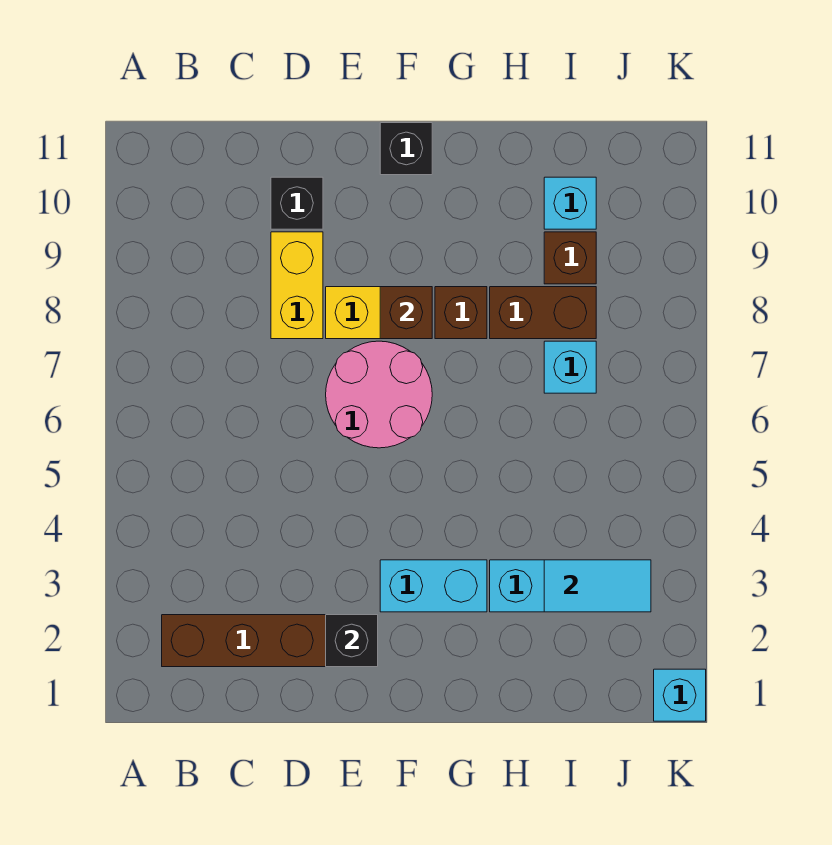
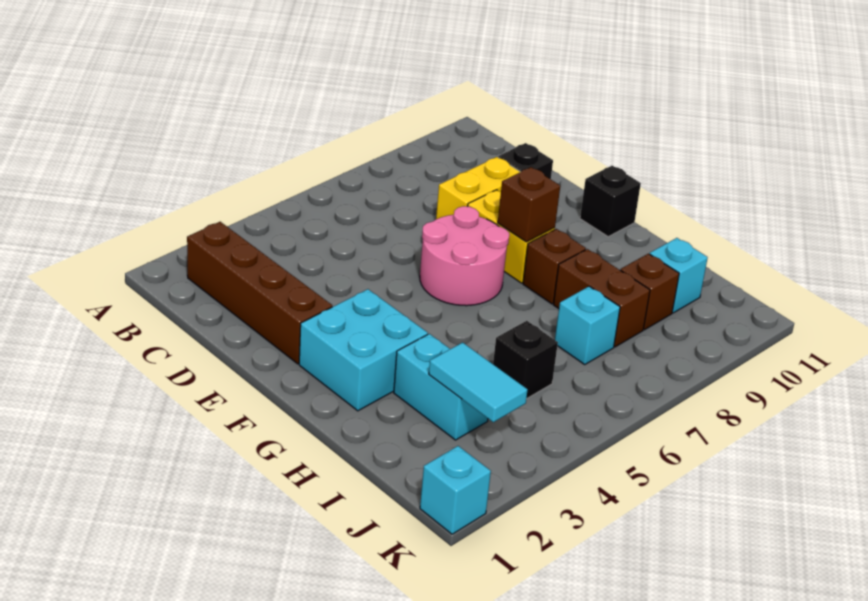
black brick E2 level 2 -> black brick I5 level 1
cyan brick F3:G3 level 1 -> cyan brick F2:G3 level 1

